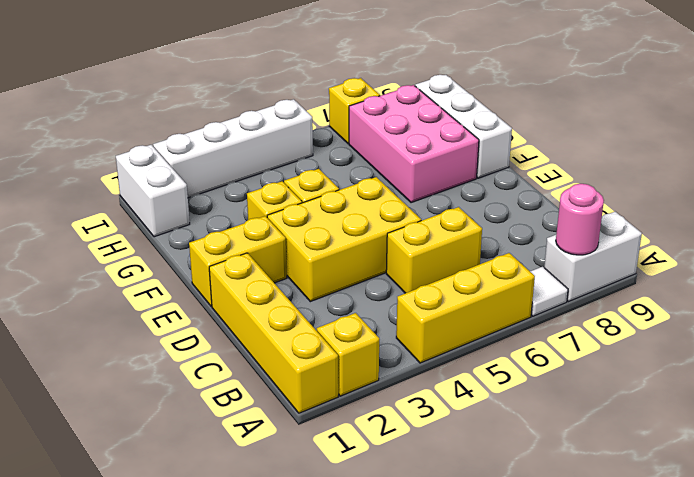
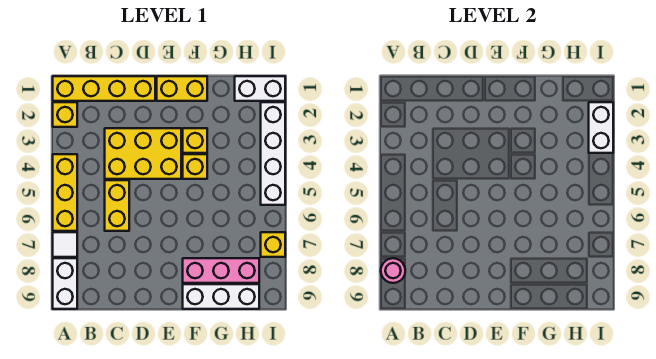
yellow brick D3:E5 level 1 -> yellow brick C3:E4 level 1
yellow brick E1:E2 level 1 -> yellow brick E1:F1 level 1
pink brick F7:H8 level 1 -> pink brick F8:H8 level 1
none -> white brick I2:I3 level 2

